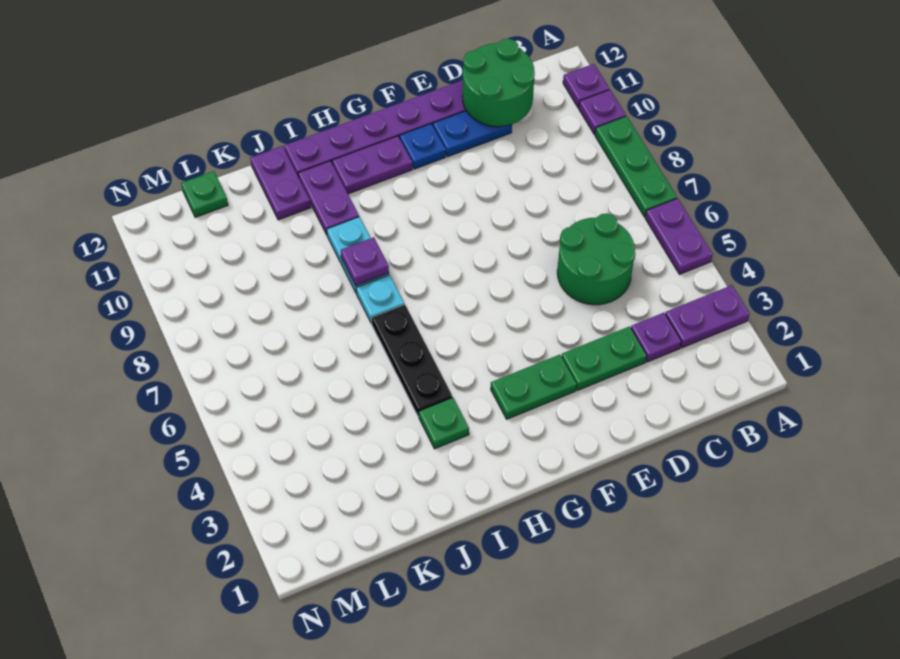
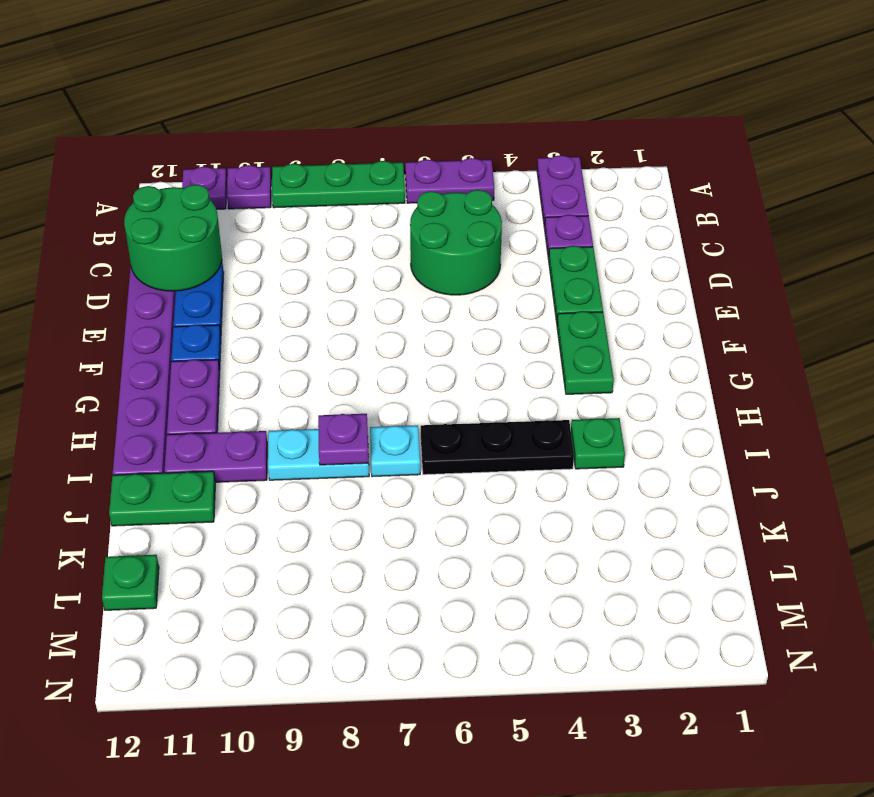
purple plate J11:J12 level 1 -> green plate J11:J12 level 1

